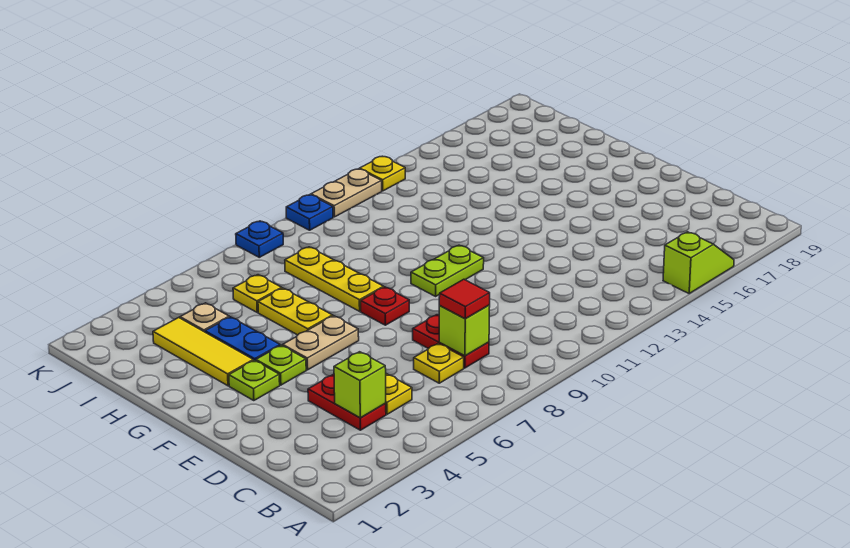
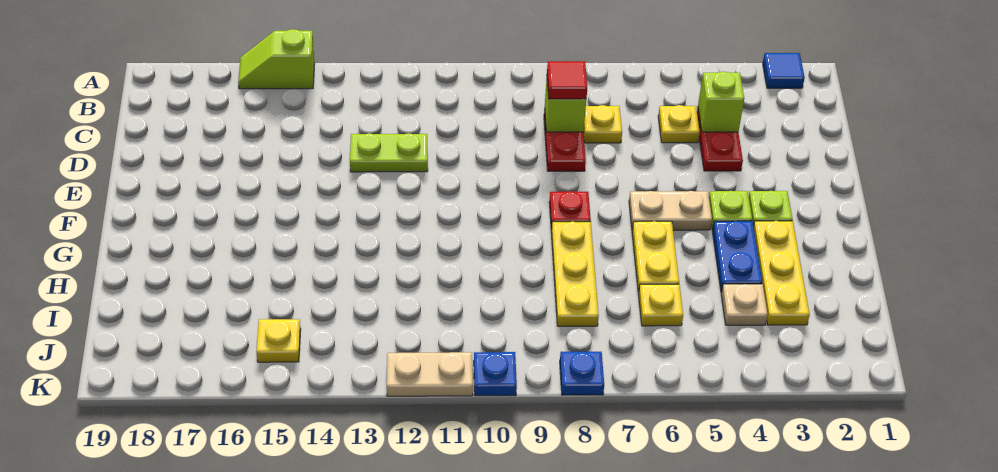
none -> blue tile A2 level 1
lime plate F10:F11 level 1 -> lime plate D12:D13 level 1
yellow tile G3:I3 level 1 -> yellow plate G3:I3 level 1
yellow plate K13 level 1 -> yellow plate J15 level 1

